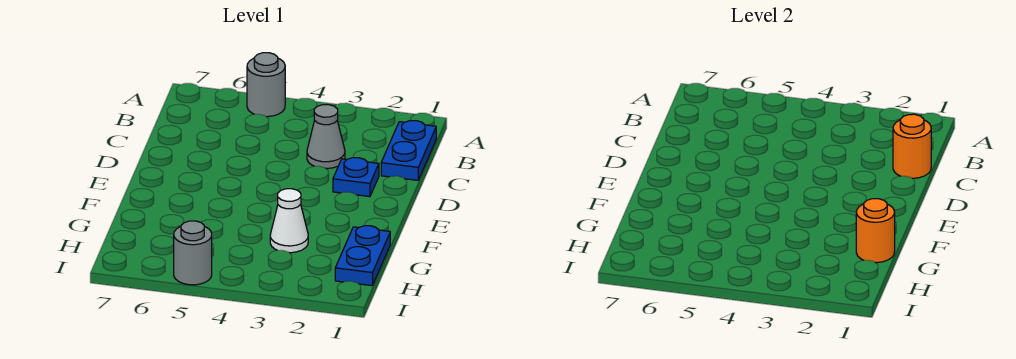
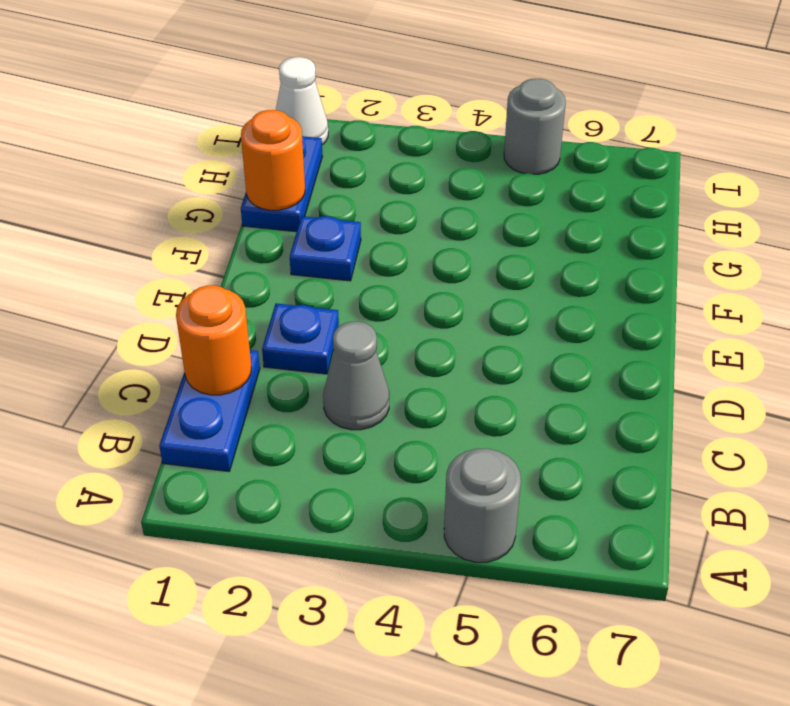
none -> blue plate F2 level 1
white cone G3 level 1 -> white cone I1 level 1

